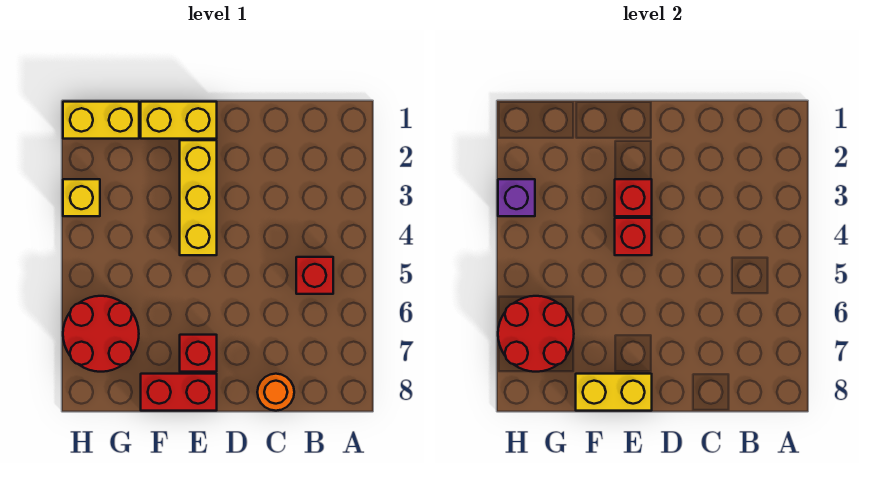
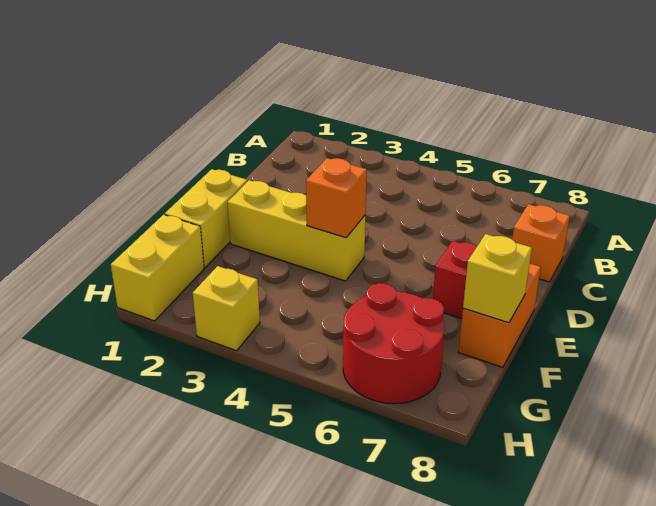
red brick B5 level 1 -> none
orange round brick C8 level 1 -> orange brick C8 level 1
red brick E3 level 2 -> none
red brick E4 level 2 -> orange brick E4 level 2
red brick E8:F8 level 1 -> orange brick E8:F8 level 1
yellow brick E8:F8 level 2 -> yellow brick F8 level 2
red round brick G6:H7 level 2 -> none
purple brick H3 level 2 -> none

